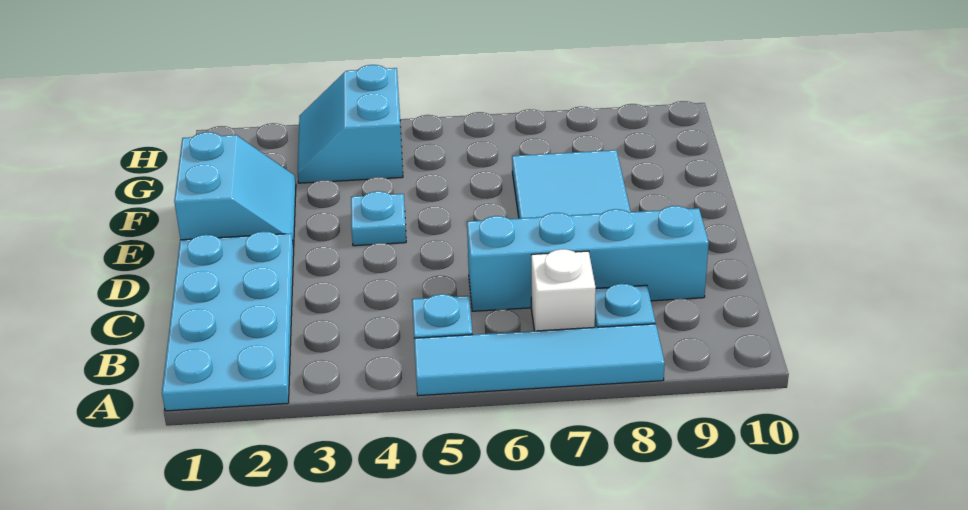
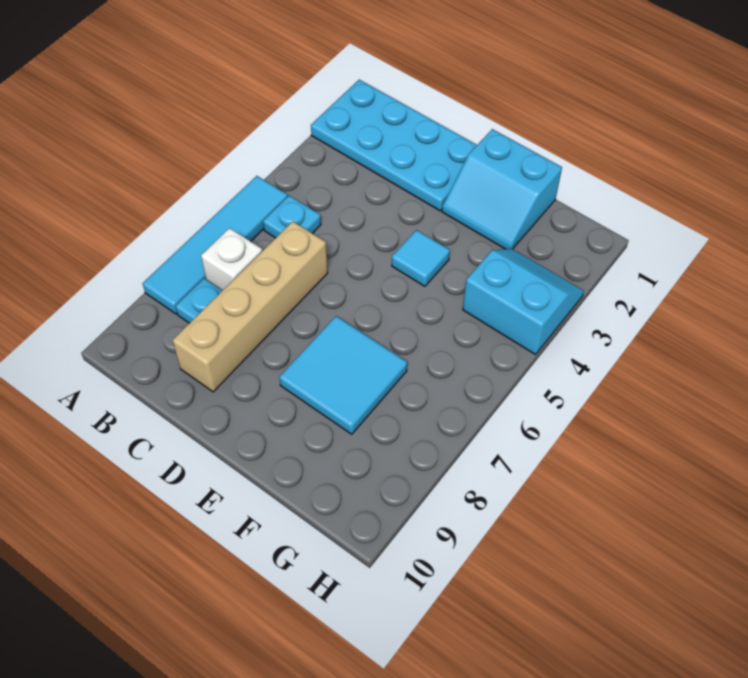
cyan brick C6:C9 level 1 -> tan brick C6:C9 level 1
cyan plate E4 level 1 -> cyan tile E4 level 1

